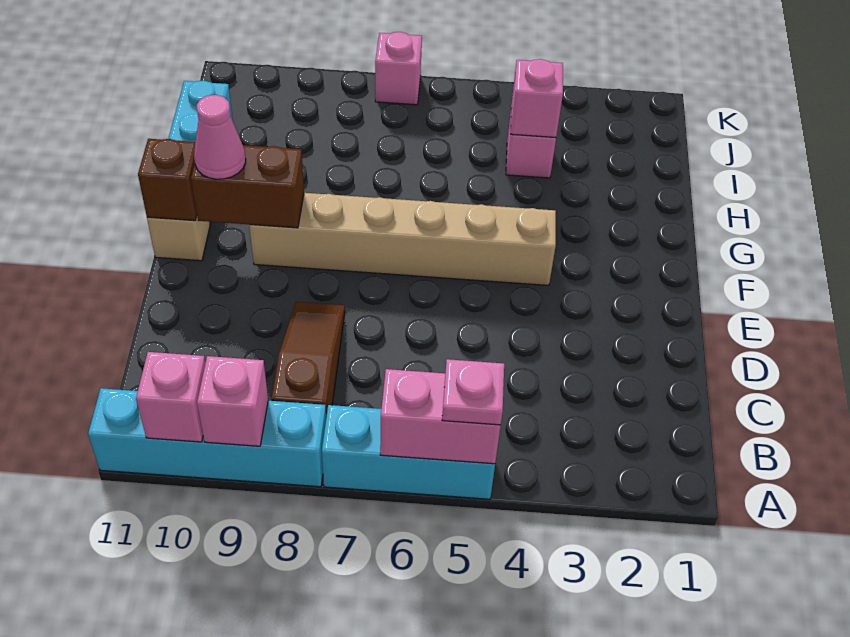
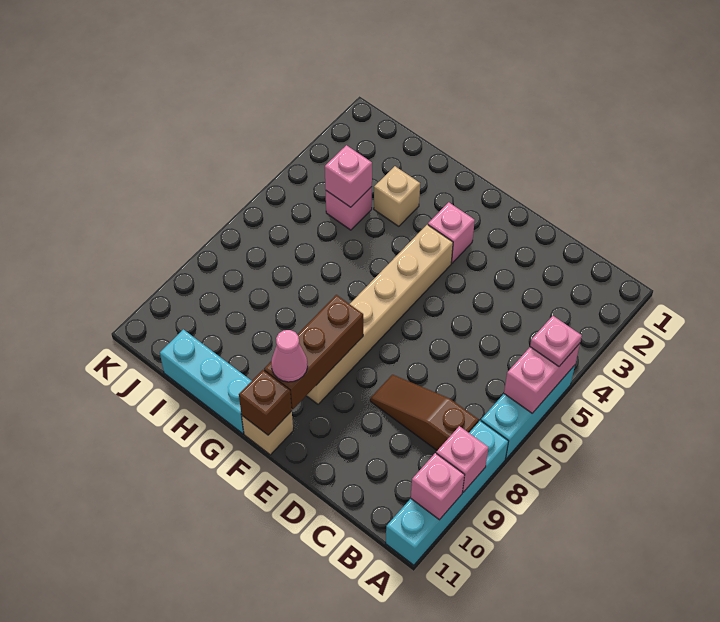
brown brick F9:F10 level 2 -> brown brick F8:F10 level 2
none -> tan brick H3 level 1
pink brick K7 level 1 -> pink brick F3 level 1

